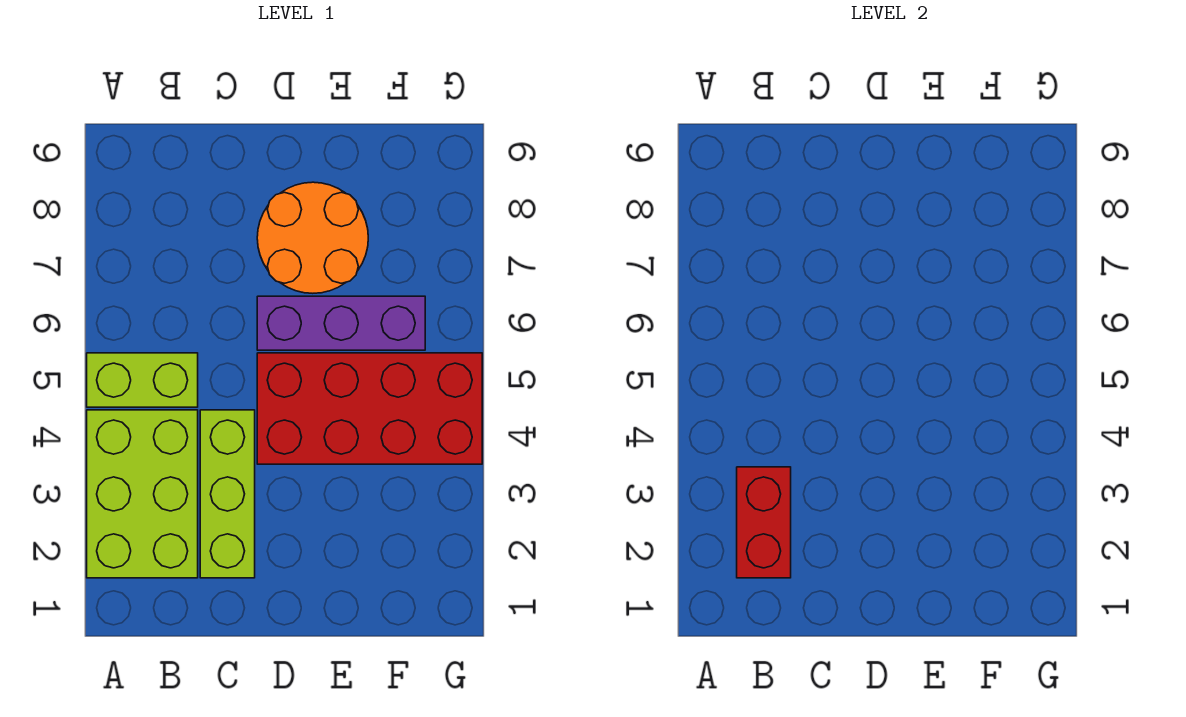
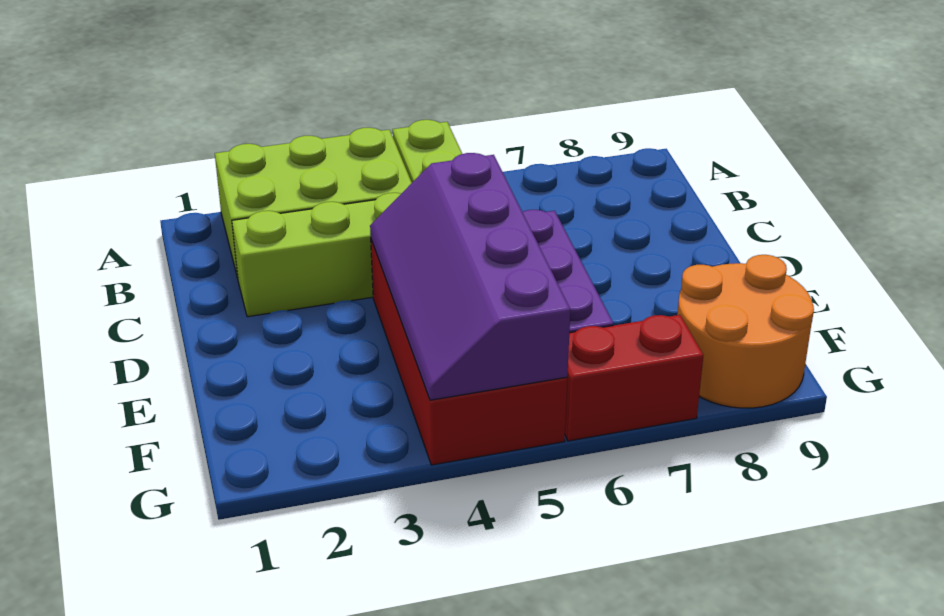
red brick B2:B3 level 2 -> red brick G6:G7 level 1
none -> purple slope D4:G5 level 2 top 5
orange round brick D7:E8 level 1 -> orange round brick F8:G9 level 1

